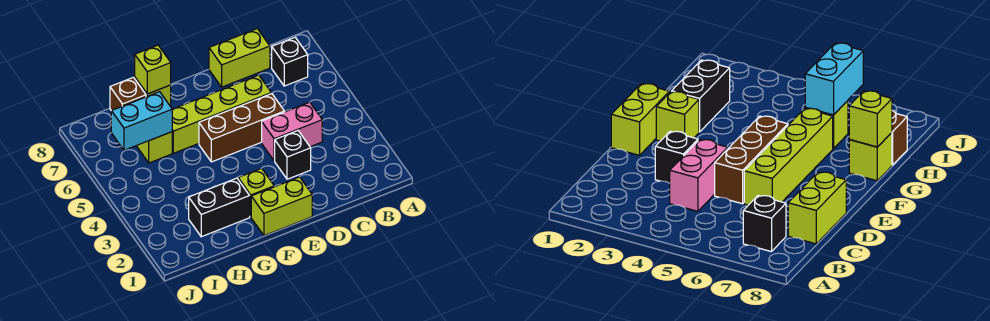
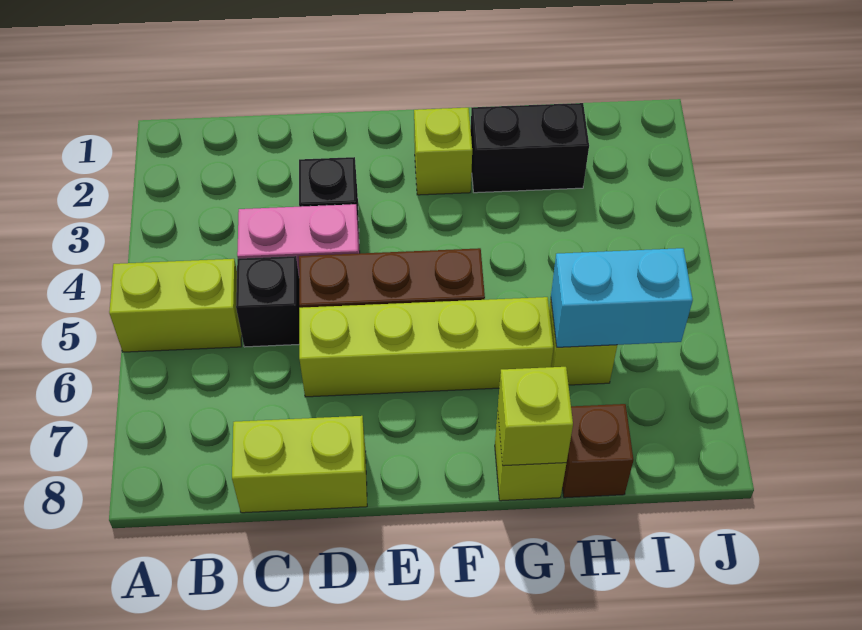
black brick B7 level 1 -> black brick C5 level 1
lime brick E1:F1 level 1 -> lime brick A5:B5 level 1

